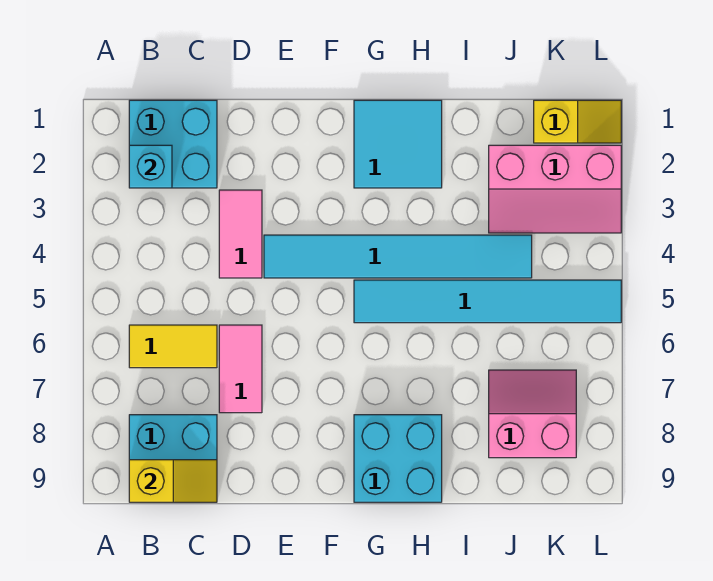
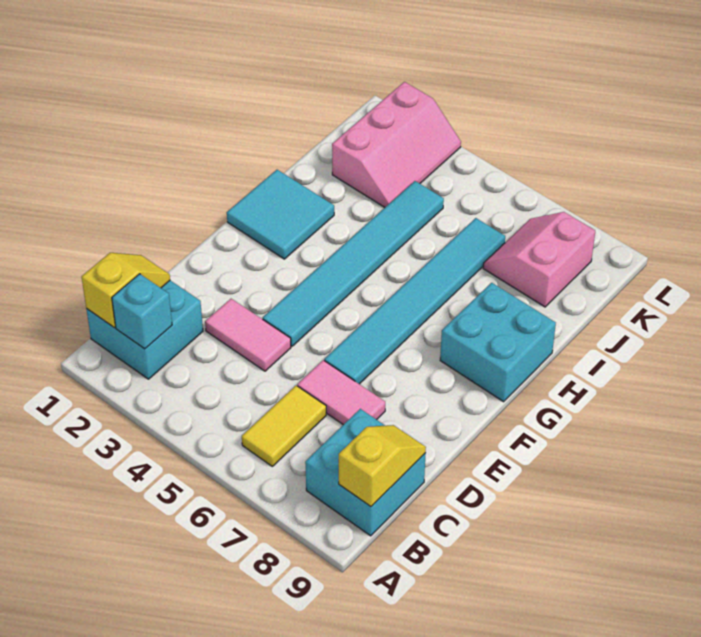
cyan tile G5:L5 level 1 -> cyan tile E6:J6 level 1
yellow slope K1:L1 level 1 top K -> yellow slope B1:C1 level 2 top B

